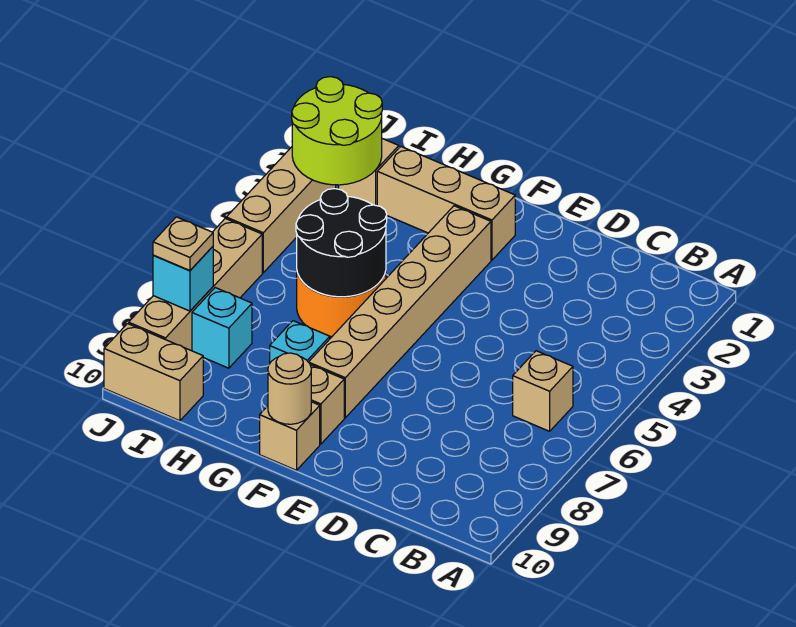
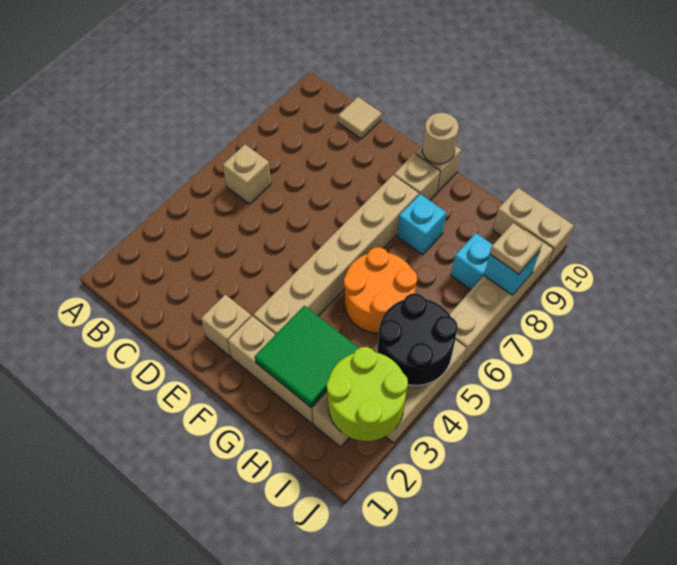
none -> tan tile C10 level 1
none -> tan brick E2 level 1
none -> green tile G2:H3 level 2
black round brick G5:H6 level 2 -> black round brick I4:J5 level 2

